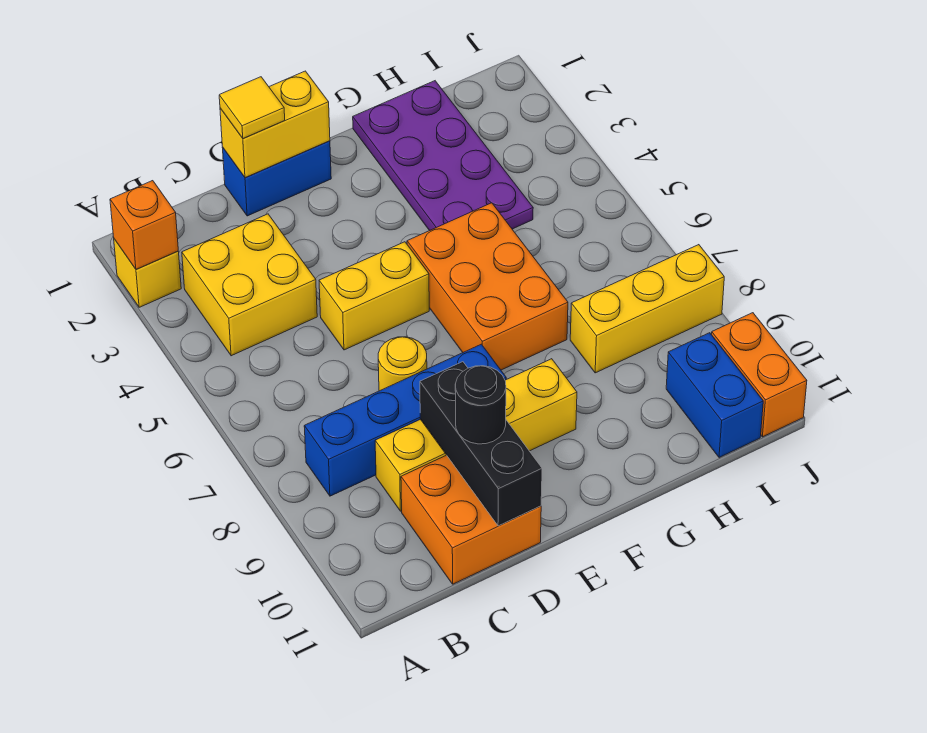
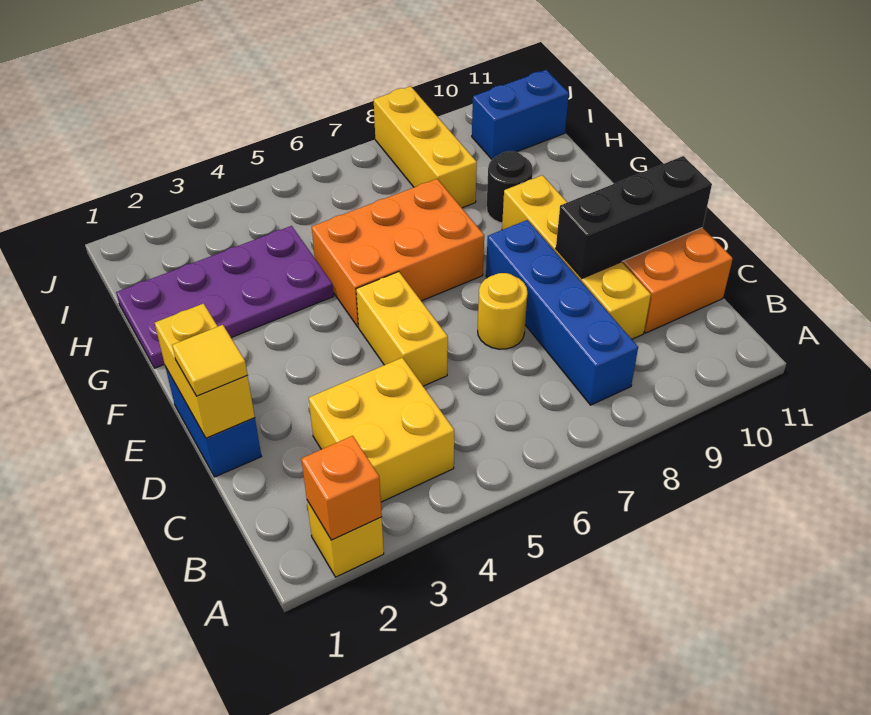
black round brick D10 level 3 -> black round brick G9 level 1
orange brick J10:J11 level 1 -> none

